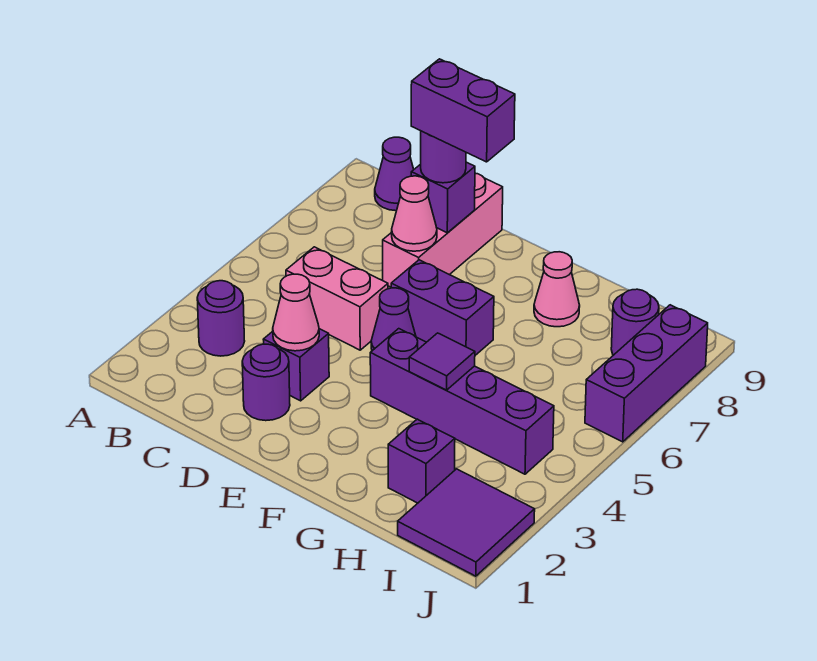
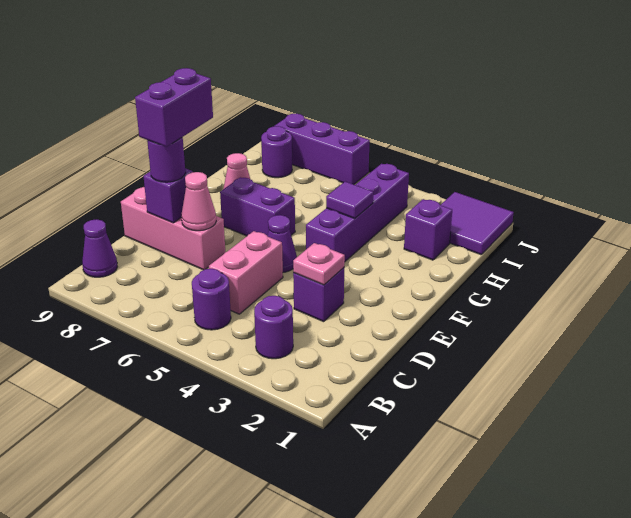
purple round brick D2 level 1 -> purple round brick B5 level 1
pink cone D3 level 2 -> pink plate D3 level 2
purple brick E6:F6 level 1 -> purple brick F6:F7 level 1

